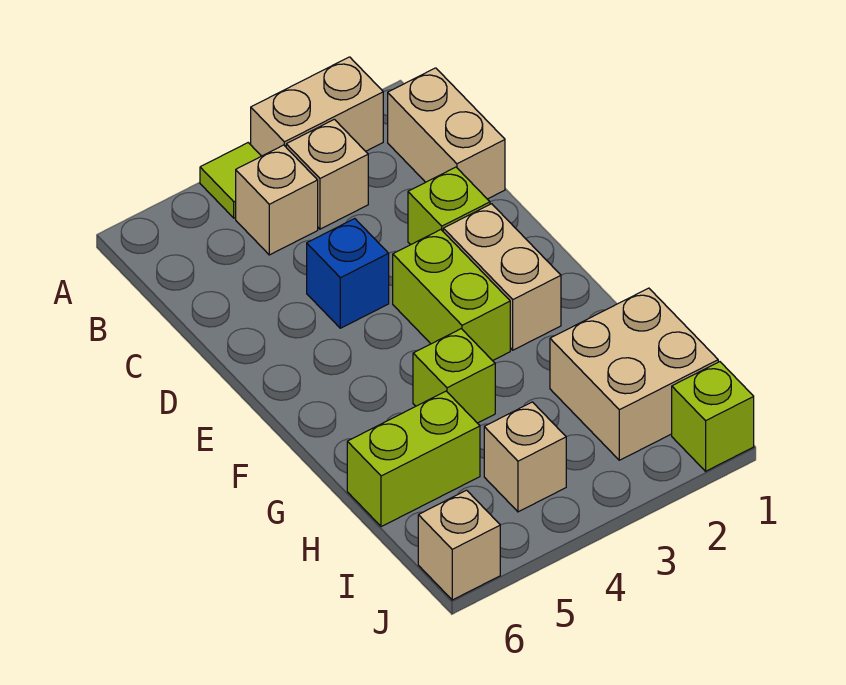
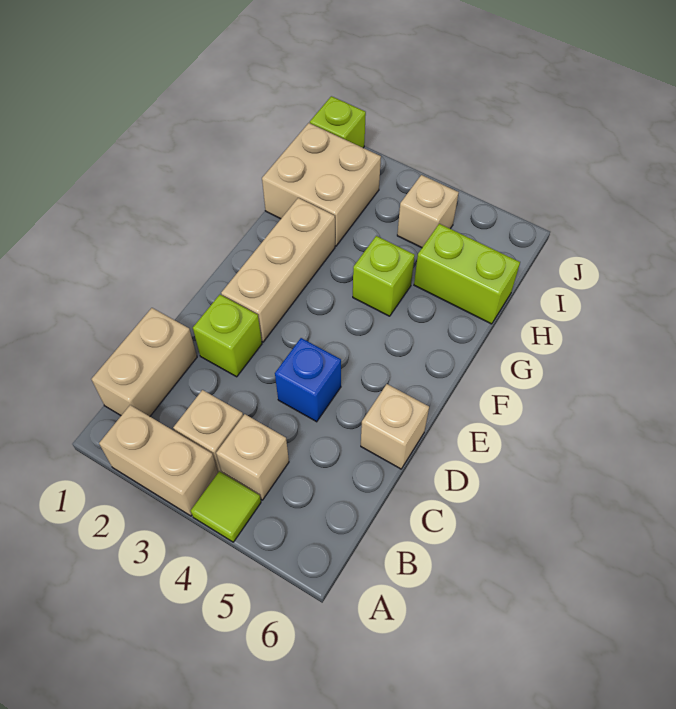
tan brick E2:F2 level 1 -> tan brick E2:G2 level 1
lime brick E3:F3 level 1 -> none
tan brick J6 level 1 -> tan brick D6 level 1

